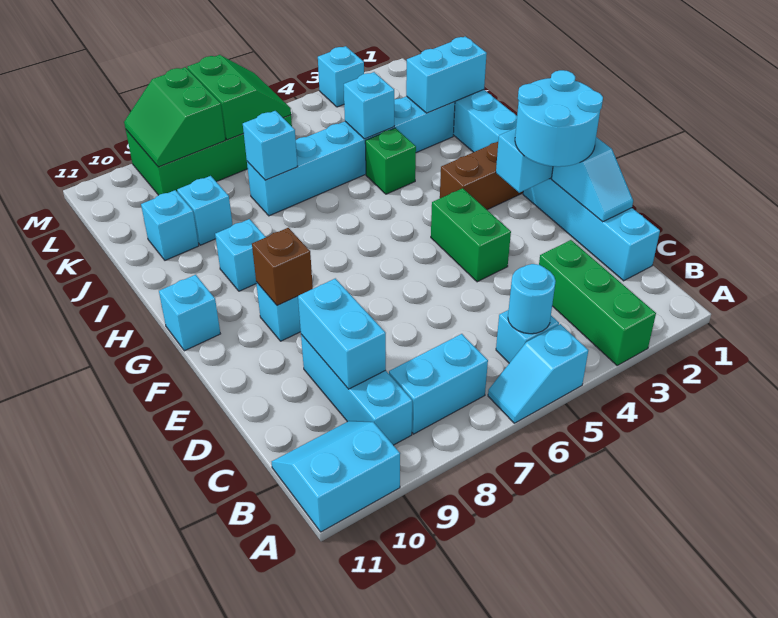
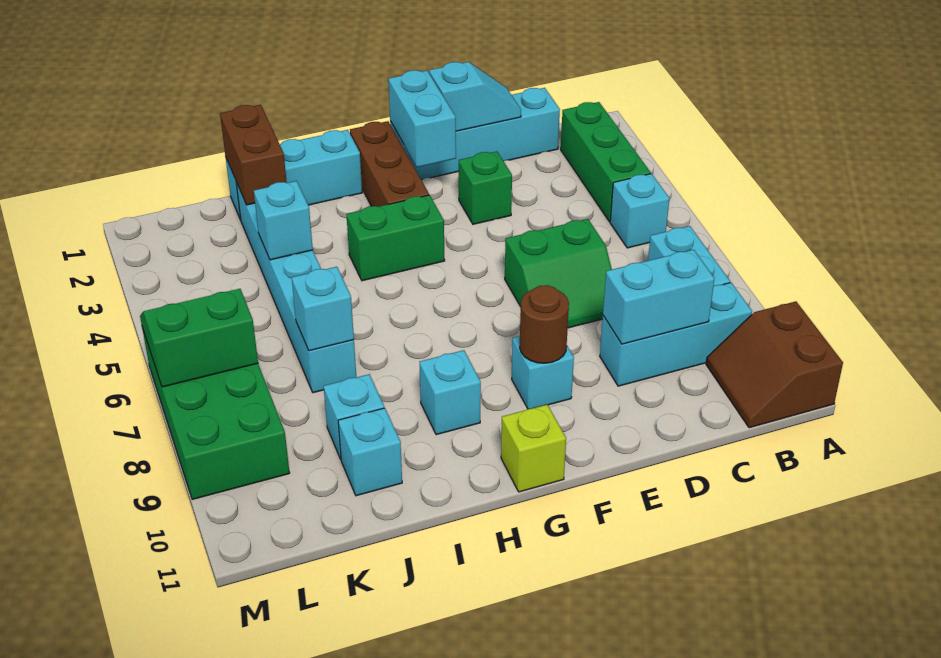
green brick A3:C3 level 1 -> green brick B2:B4 level 1
cyan slope A5:A6 level 1 top 5 -> none
cyan slope A10:B11 level 1 top A -> brown slope A10:B11 level 1 top A
cyan round brick B5 level 2 -> none
cyan round brick E1:F2 level 3 -> none
green brick E4:F4 level 1 -> green brick G4:H4 level 1
brown brick F9 level 2 -> brown round brick F9 level 2
cyan brick G11 level 1 -> lime brick G11 level 1
green brick I4 level 1 -> green brick E3 level 1
cyan brick J1:J2 level 2 -> brown brick J1:J2 level 2
green slope L8:M9 level 2 top 8 -> green slope D6:E7 level 1 top 6
cyan brick M3 level 1 -> none

